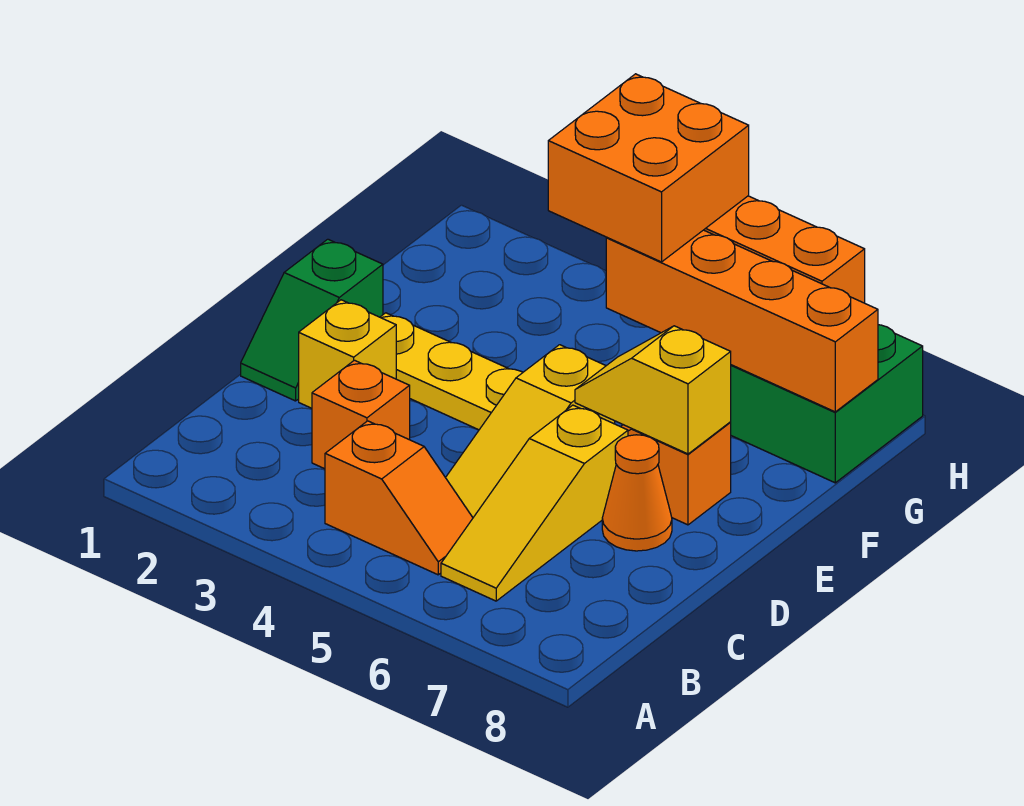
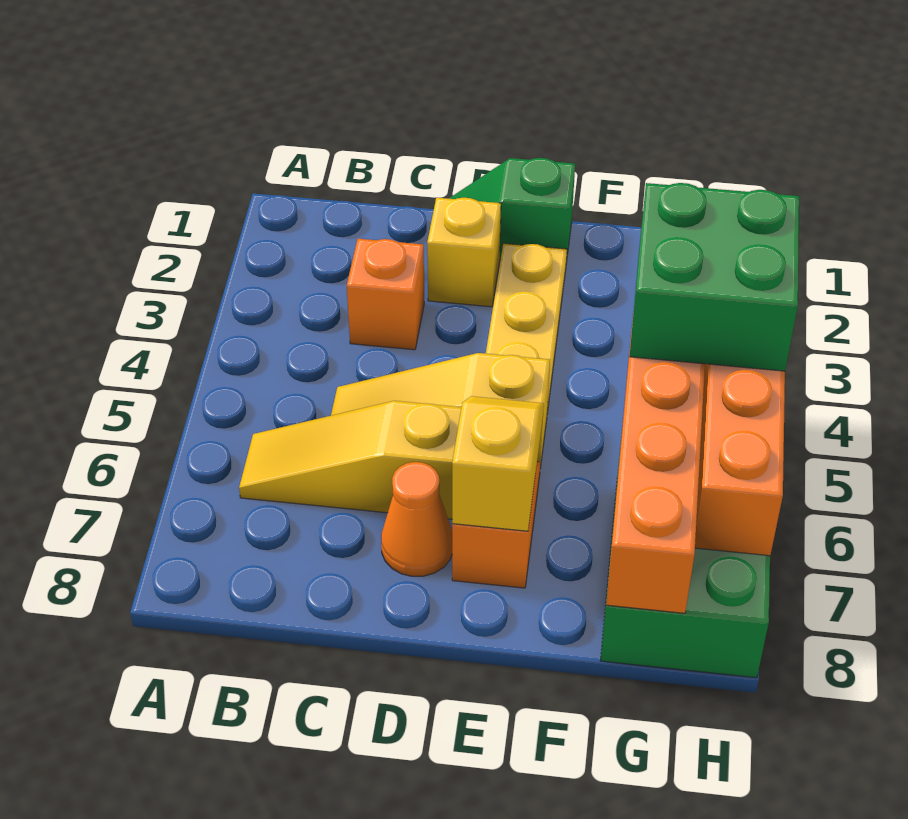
orange slope B4:B5 level 1 top 4 -> none
orange brick G4:H5 level 3 -> green brick G4:H5 level 3

